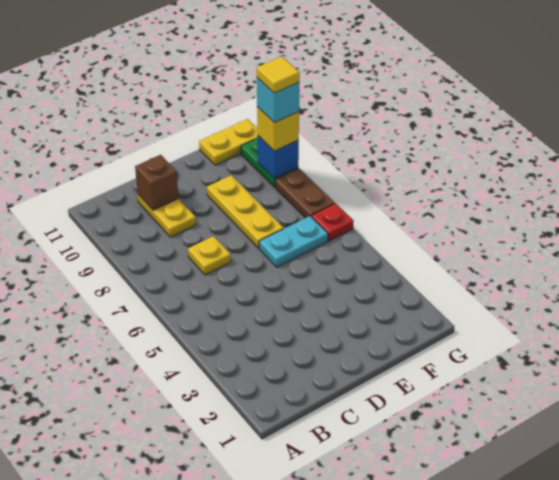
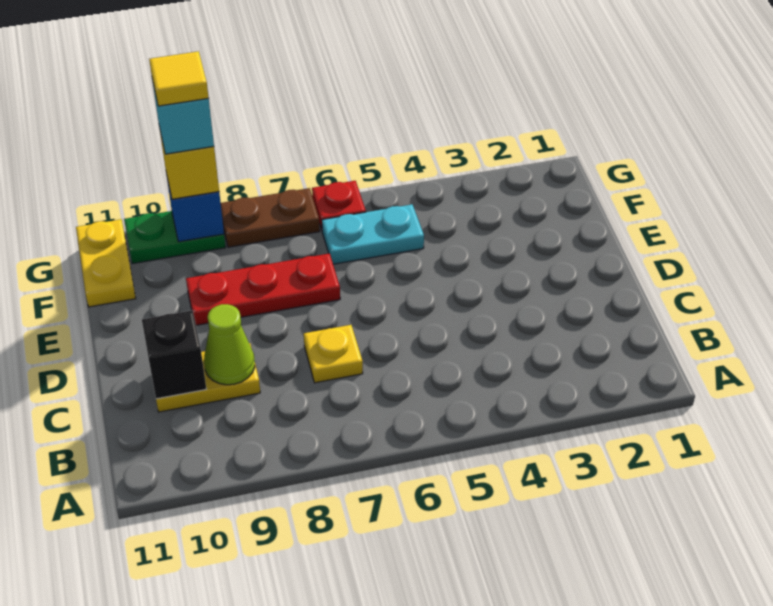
none -> lime cone C9 level 2
brown brick C10 level 2 -> black brick C10 level 2
cyan plate E6:F6 level 1 -> cyan plate F5:F6 level 1
yellow plate E7:E9 level 1 -> red plate E7:E9 level 1

